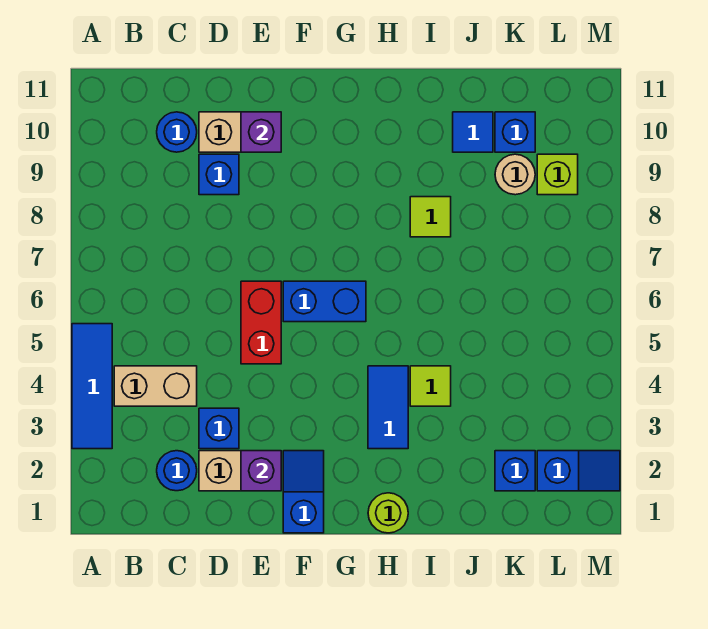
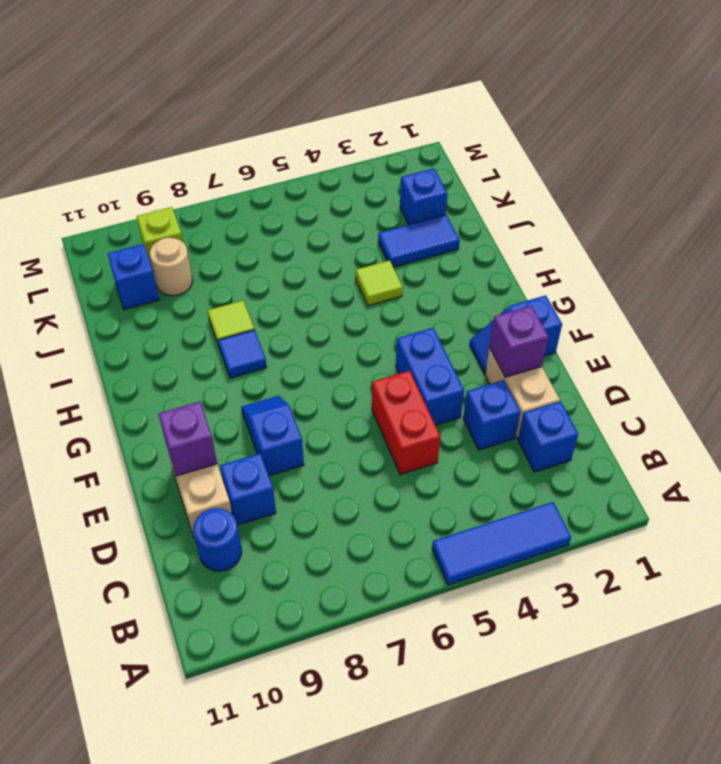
tan brick B4:C4 level 1 -> none
blue round brick C2 level 1 -> blue brick C2 level 1
red brick E5:E6 level 1 -> red brick D5:E5 level 1
blue brick F6:G6 level 1 -> blue brick E4:F4 level 1
lime round brick H1 level 1 -> none
blue tile H3:H4 level 1 -> blue tile J2:J3 level 1
blue tile J10 level 1 -> blue tile H8 level 1
blue slope L2:M2 level 1 top L -> blue slope E8:F8 level 1 top E

